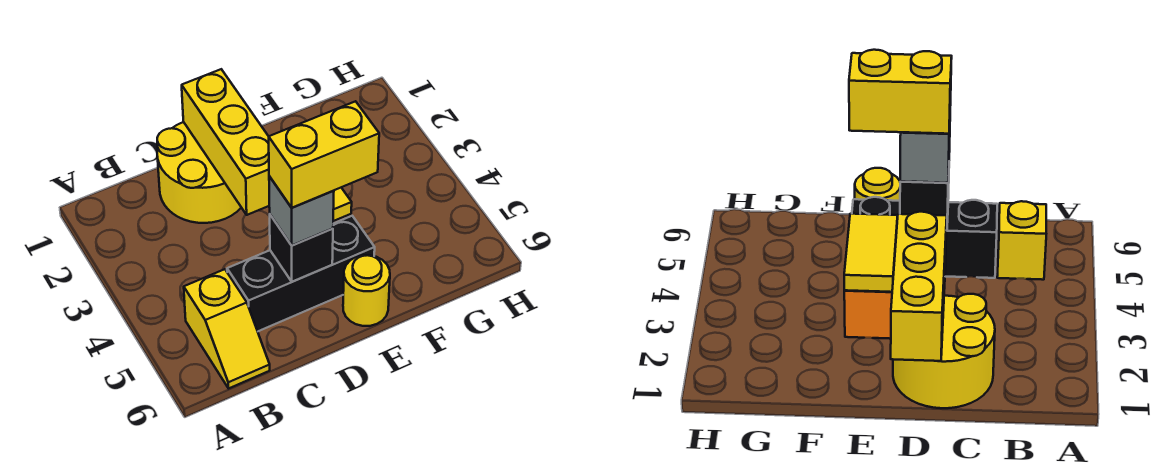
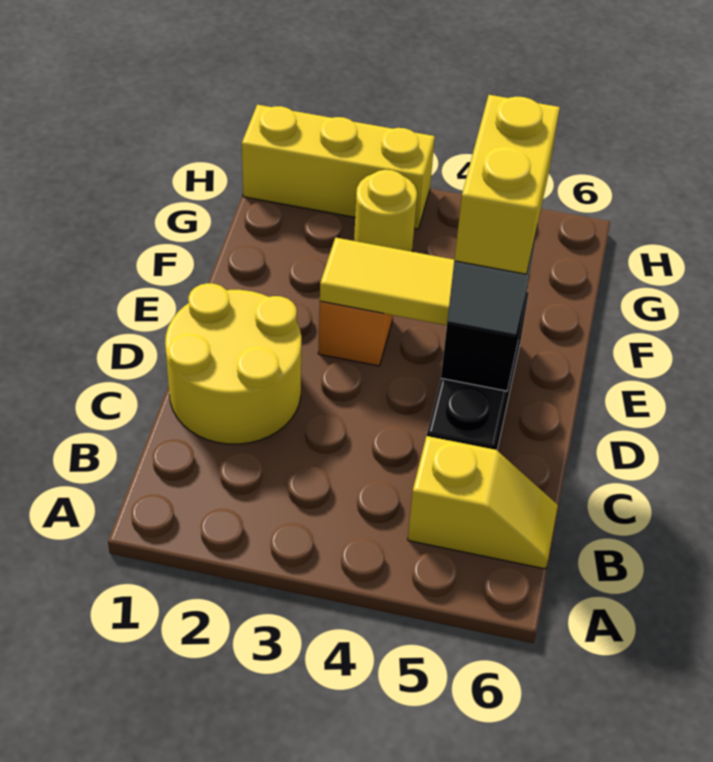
yellow brick D1:D3 level 2 -> yellow brick H1:H3 level 1
yellow round brick E6 level 1 -> yellow round brick G3 level 1

